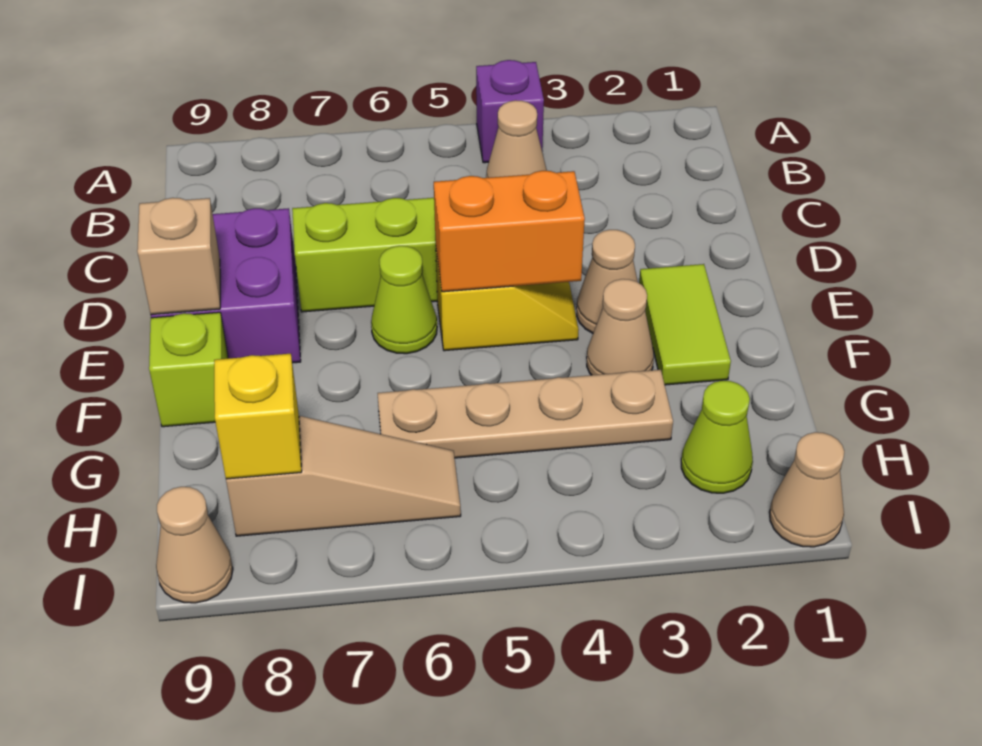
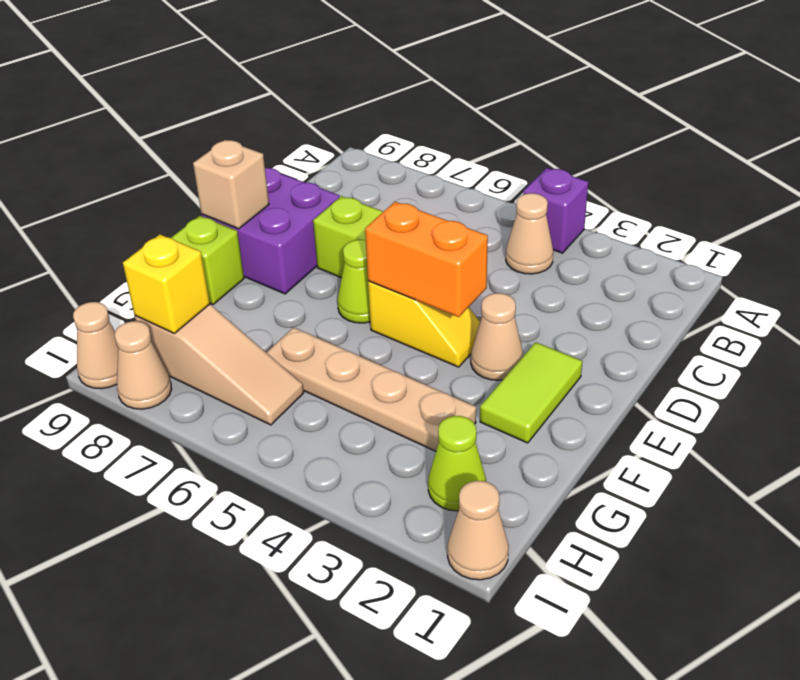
tan cone F3 level 1 -> tan cone I8 level 1

